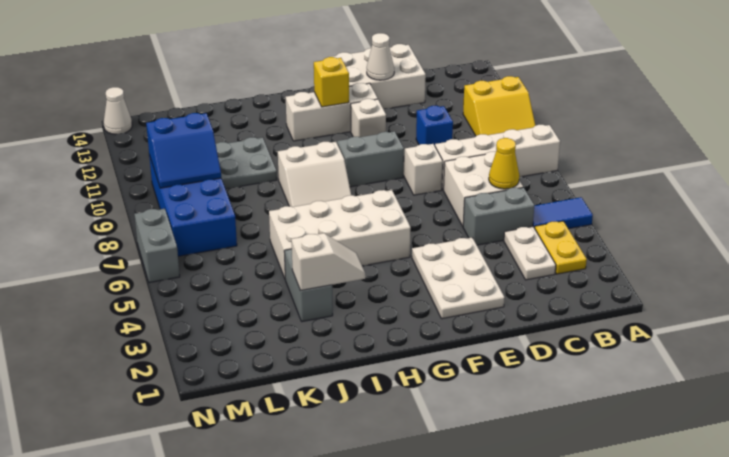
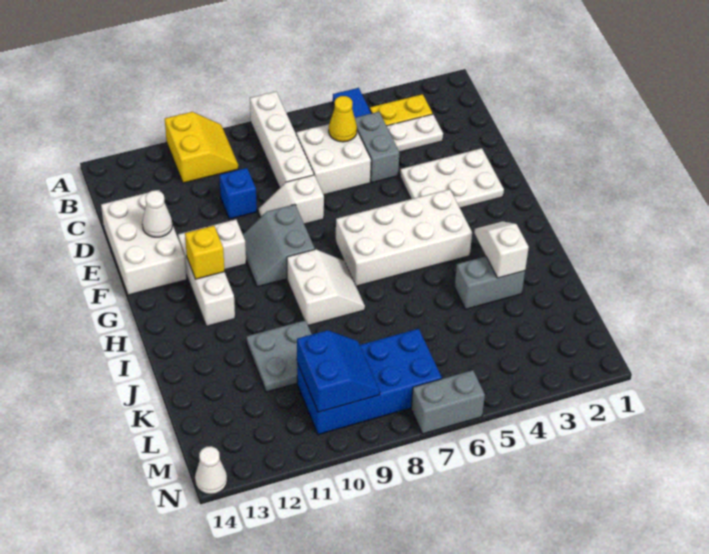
white brick G5:J6 level 1 -> white brick G4:H7 level 1

